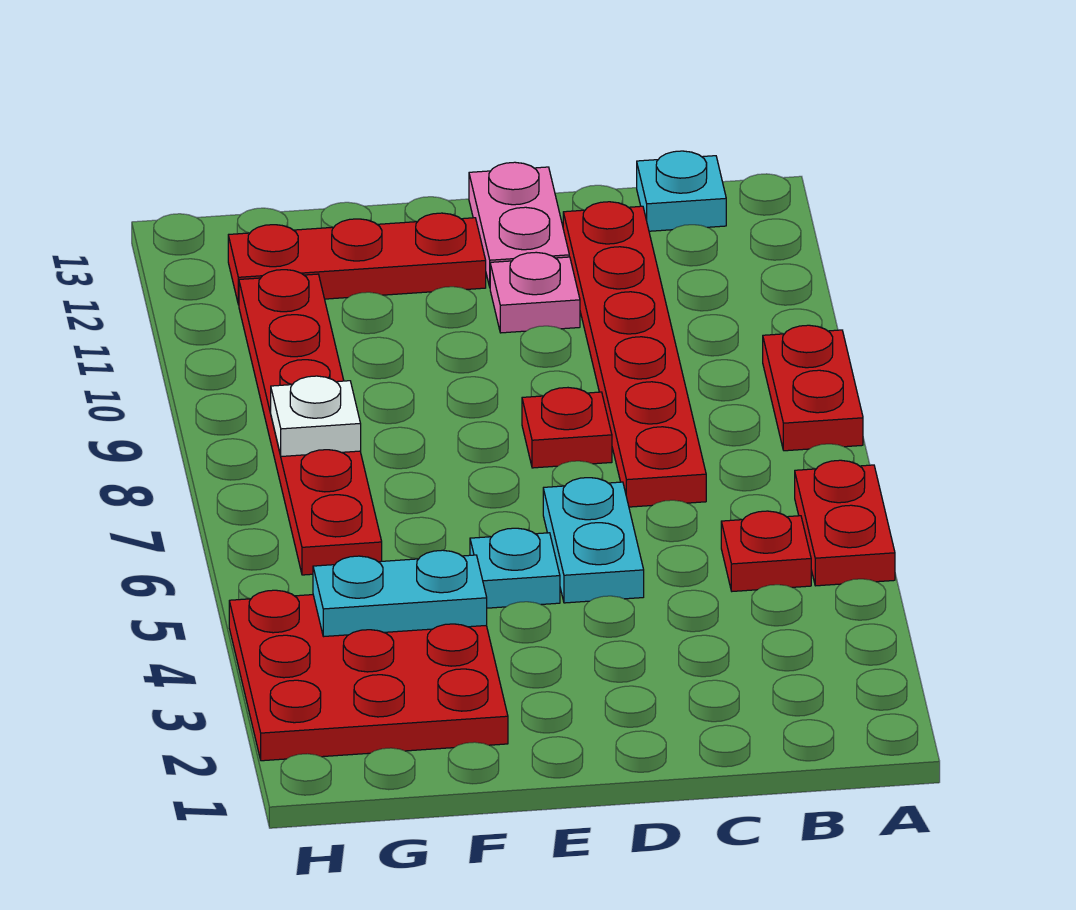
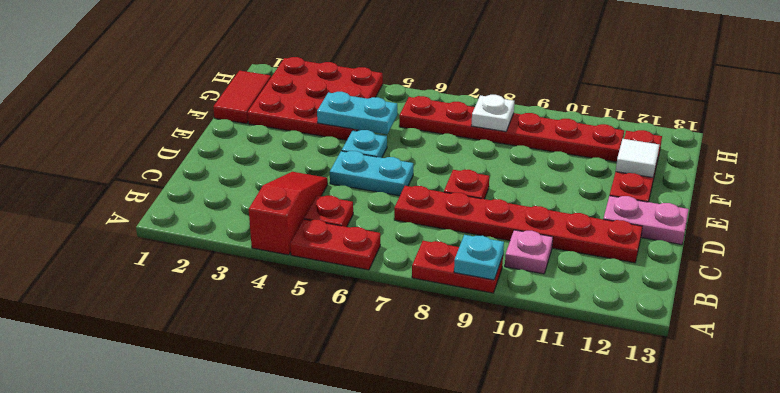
none -> red slope A4:C4 level 1 top A
cyan plate B13 level 1 -> cyan plate A9 level 2
pink plate D11 level 1 -> pink plate B10 level 1
none -> red tile F1:G1 level 1
cyan plate F4:G4 level 2 -> cyan plate F4:F5 level 2
none -> white tile F12 level 2

